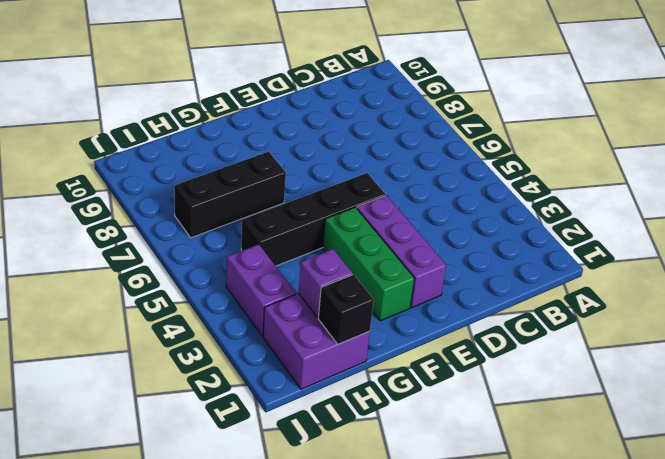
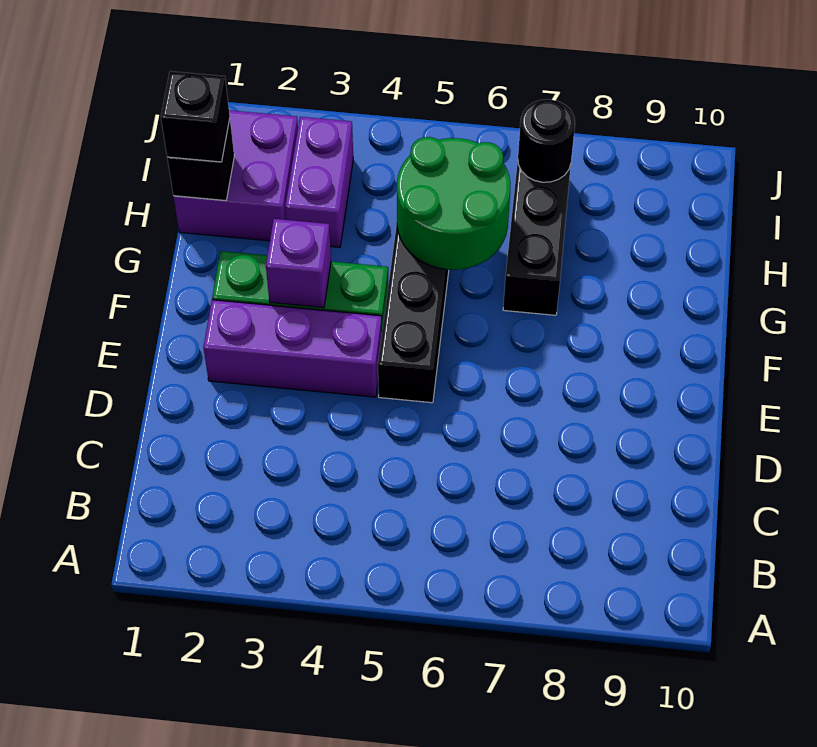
none -> green round brick G5:H6 level 2
none -> black brick H1 level 3
purple brick H2 level 2 -> purple brick F3 level 2
purple brick I3:I4 level 1 -> purple brick H3:I3 level 1
none -> black round brick I7 level 2

